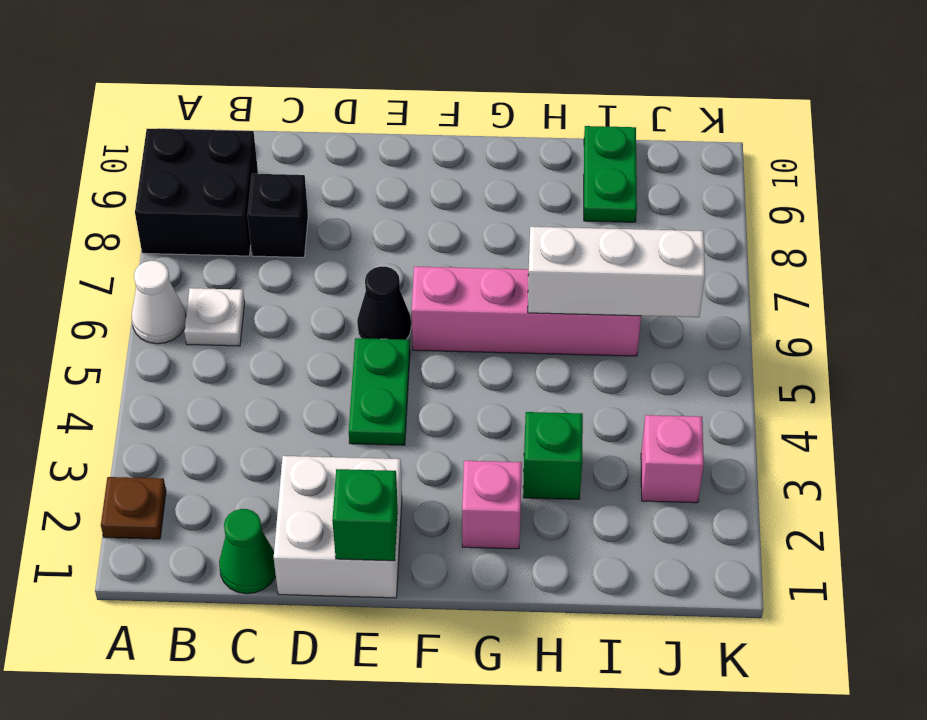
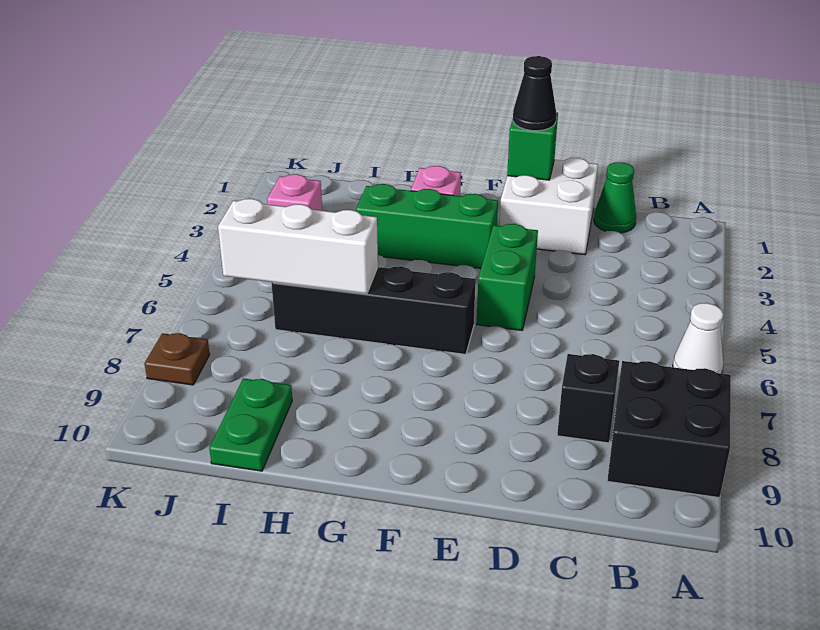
brown plate A2 level 1 -> brown plate K8 level 1
white plate B6 level 1 -> none
green plate E4:E5 level 1 -> green brick E4:E5 level 1
black cone E6 level 1 -> black cone E1 level 3
pink brick F6:I6 level 1 -> black brick F6:I6 level 1
green brick H3 level 1 -> green brick F3:H3 level 1

